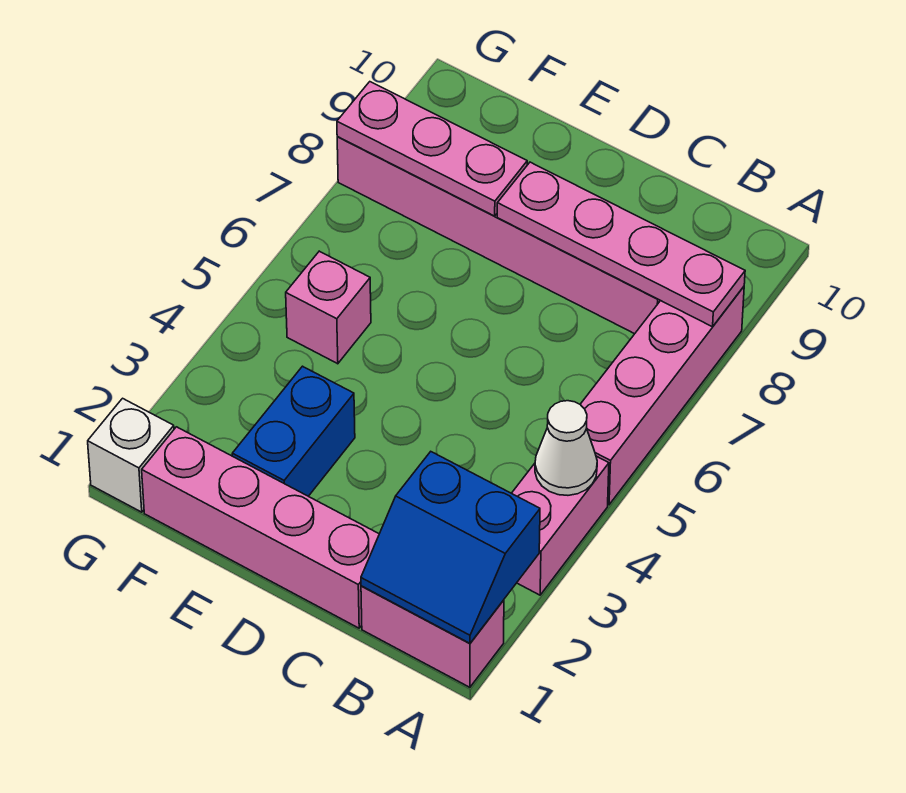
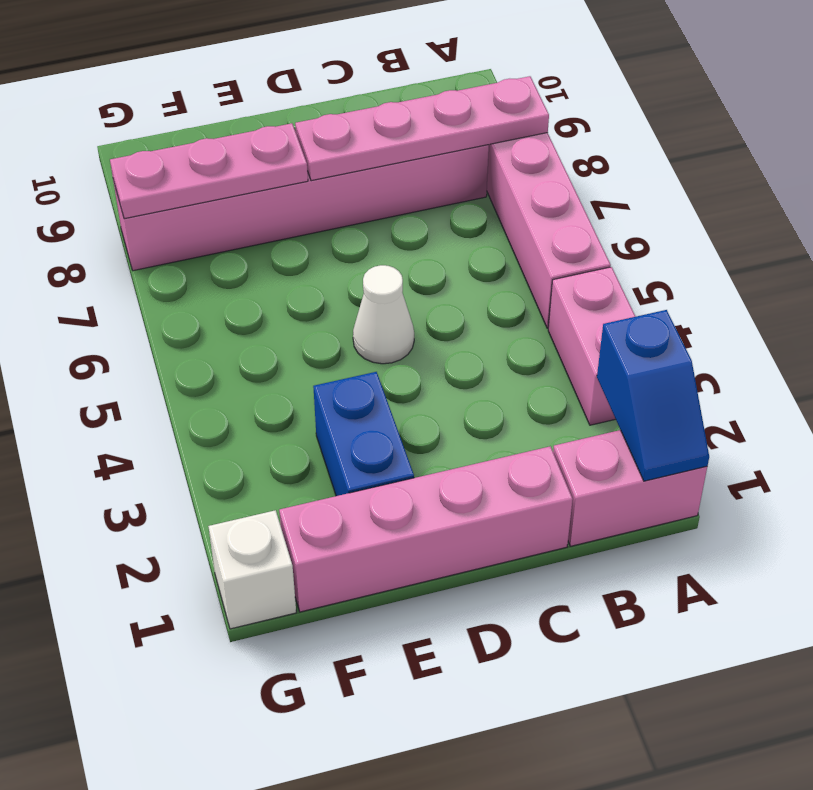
blue slope A1:B2 level 2 top 2 -> blue slope A1:A2 level 2 top 2
white cone A4 level 2 -> white cone D5 level 1
pink brick F5 level 1 -> none

